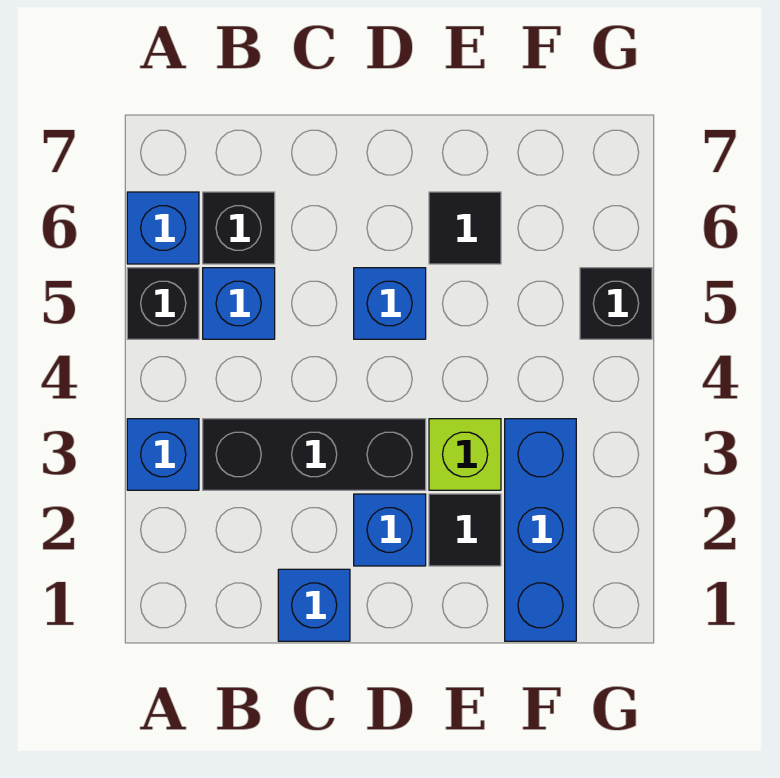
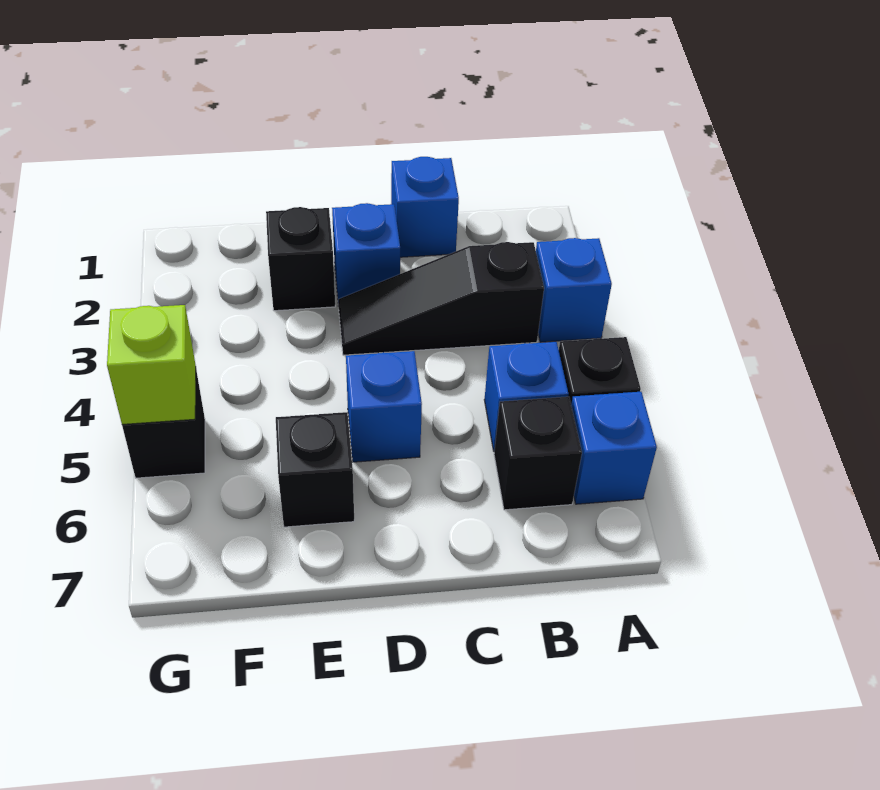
black brick B3:D3 level 1 -> black slope B3:D3 level 1 top B
black tile E2 level 1 -> black brick E2 level 1
lime brick E3 level 1 -> lime brick G5 level 2
black tile E6 level 1 -> black brick E6 level 1
blue brick F1:F3 level 1 -> none

